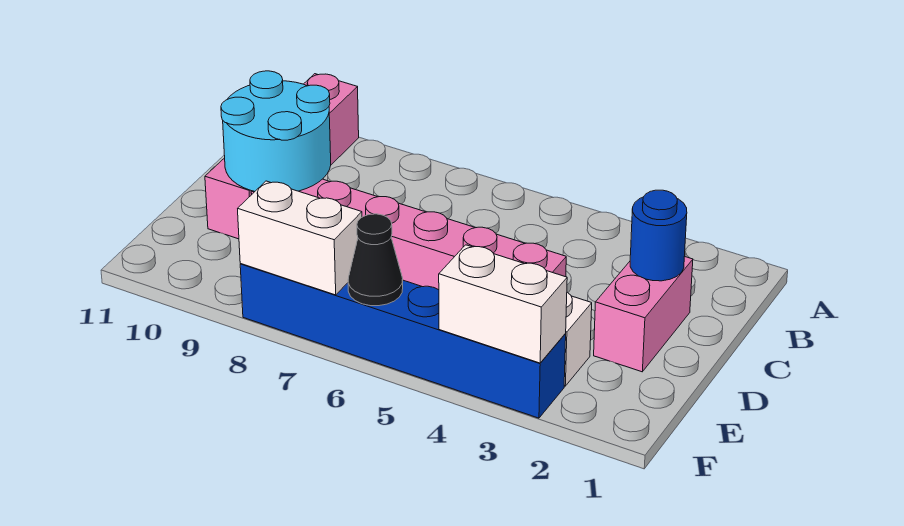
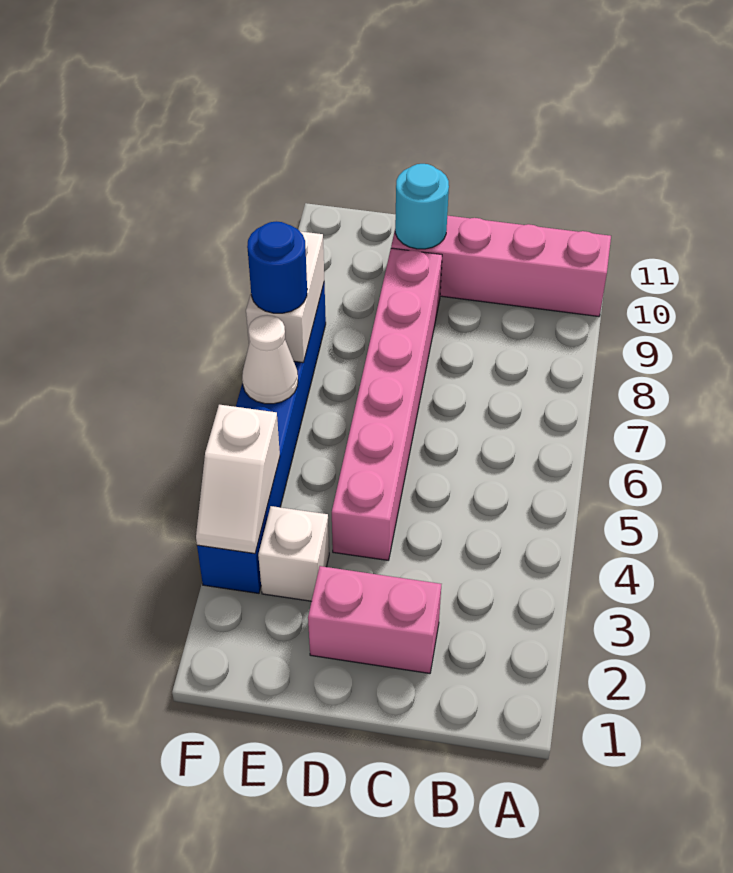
blue round brick C2 level 2 -> blue round brick F7 level 3
cyan round brick C9:D10 level 2 -> cyan round brick D10 level 2
white brick F3:F4 level 2 -> white slope F3:F4 level 2 top 4
black cone F6 level 2 -> white cone F6 level 2

